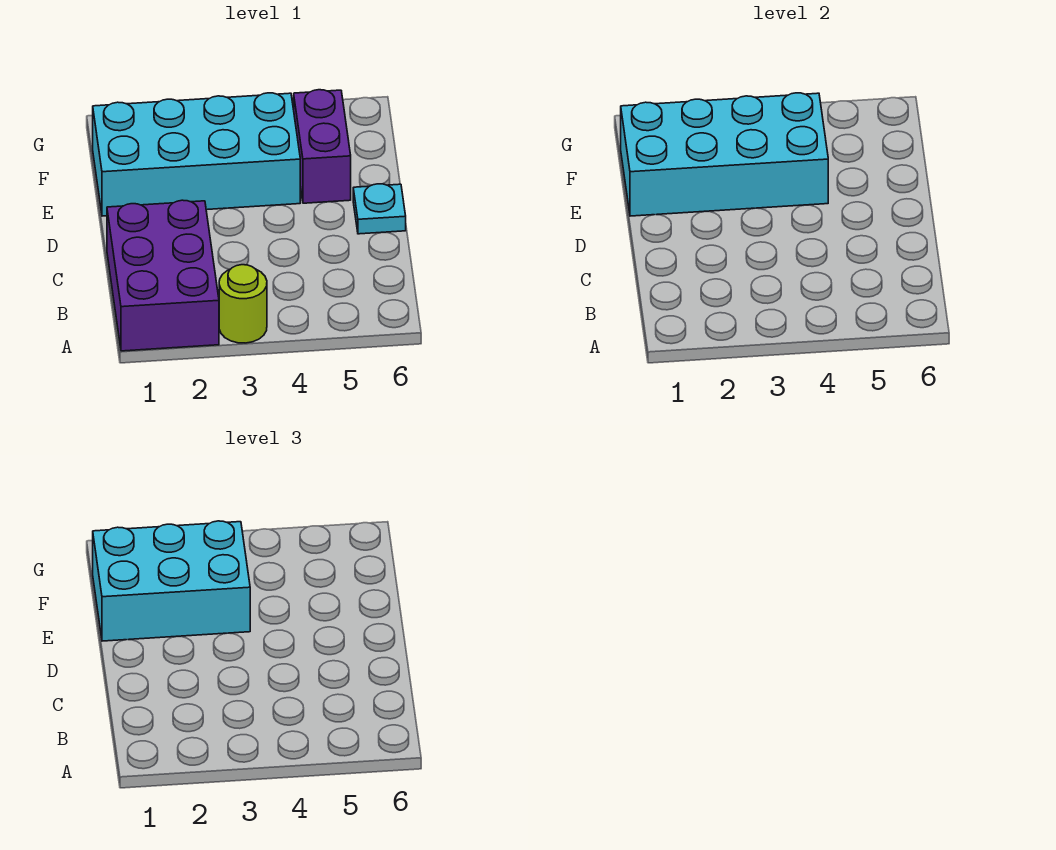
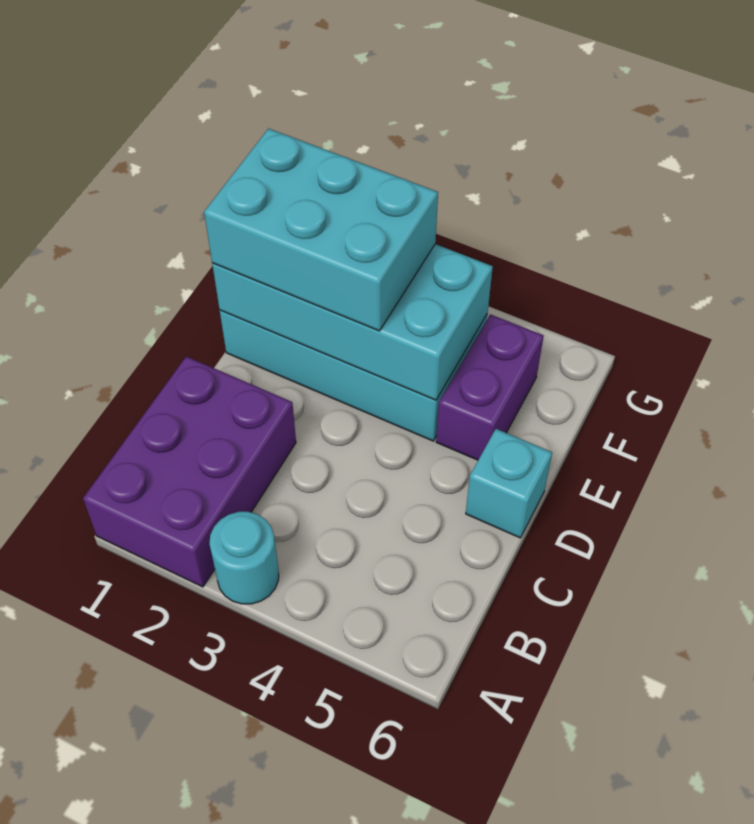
lime round brick A3 level 1 -> cyan round brick A3 level 1
cyan plate D6 level 1 -> cyan brick D6 level 1

